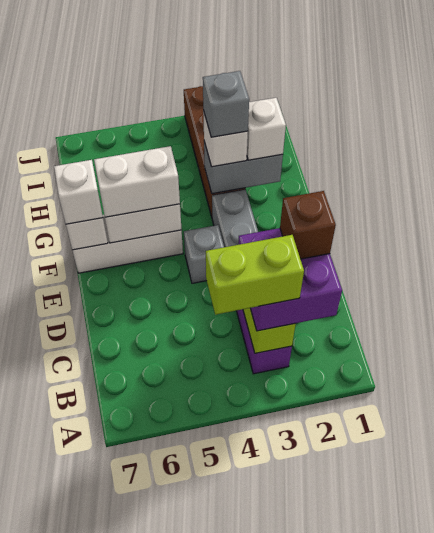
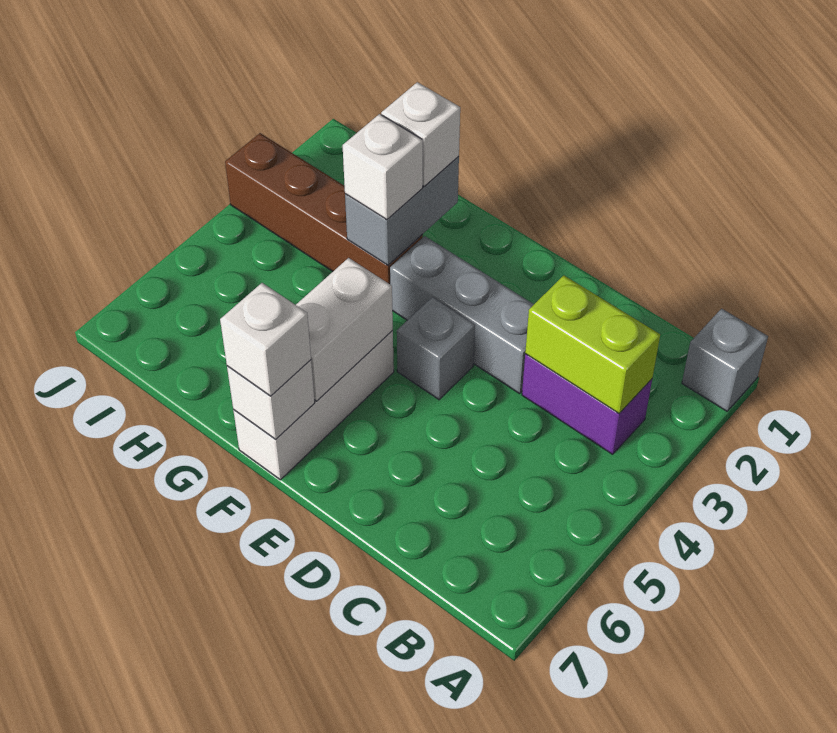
purple brick B2:C3 level 3 -> none
lime brick B3:B4 level 4 -> none
brown brick C2 level 4 -> none
white brick F5:F6 level 3 -> none
grey brick G3 level 4 -> grey brick A1 level 1

